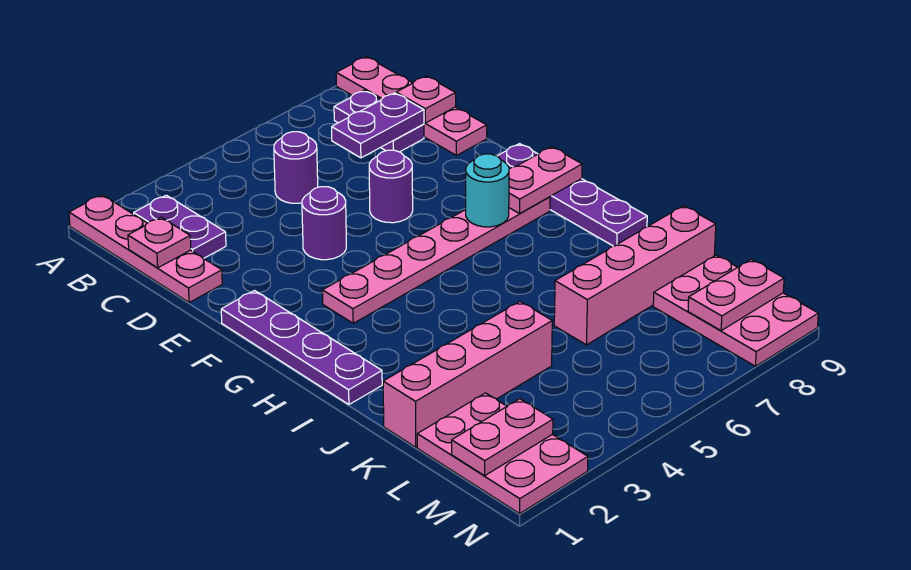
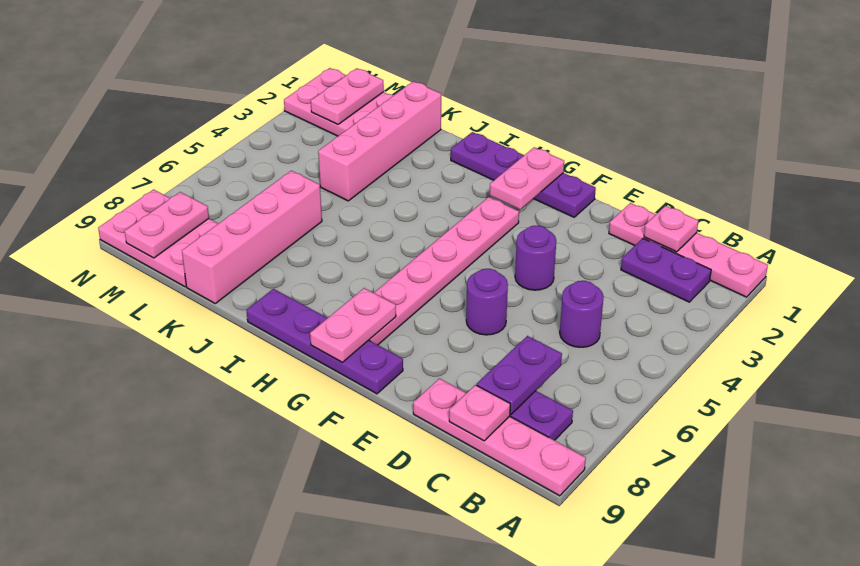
none -> pink plate G1:G2 level 2
cyan round brick G7 level 2 -> none

